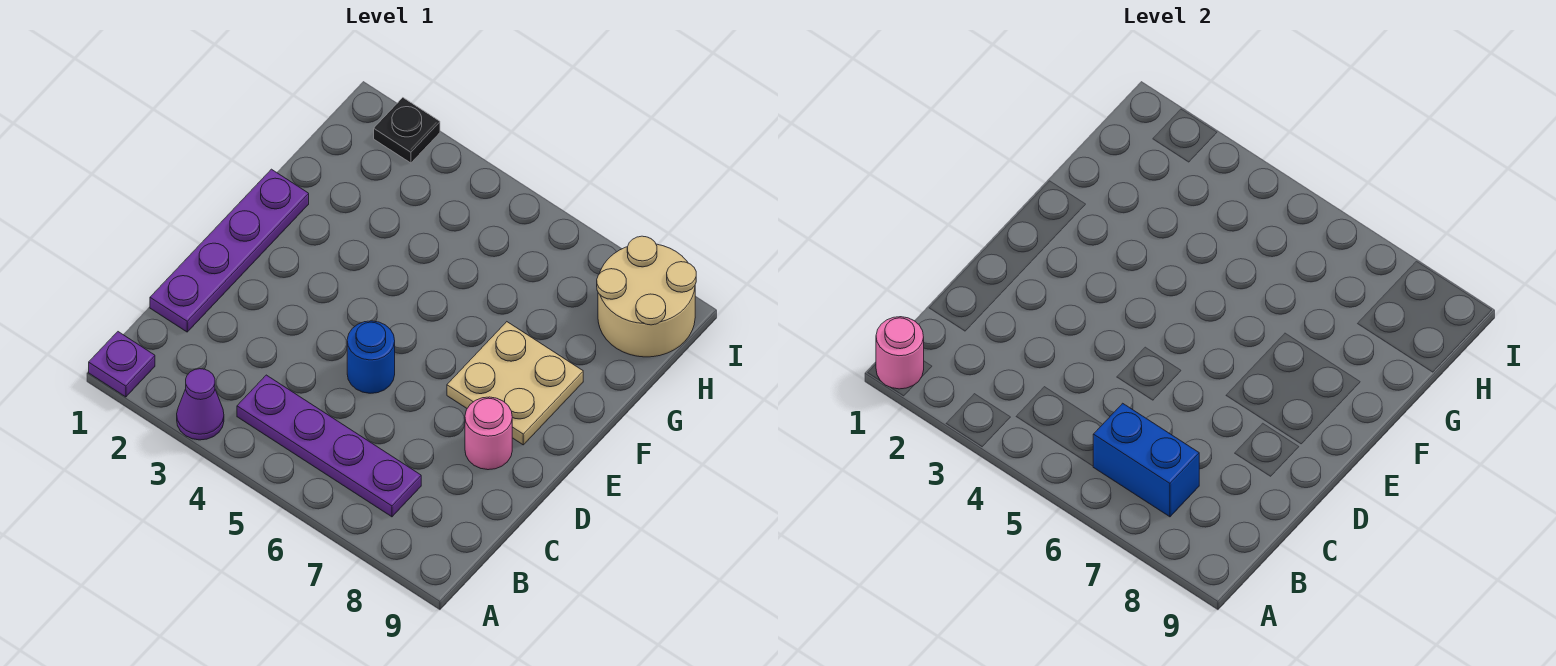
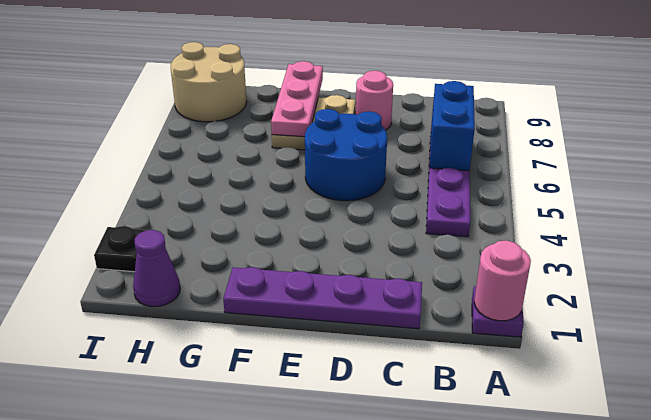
purple cone A3 level 1 -> purple cone H1 level 1
blue round brick D5 level 1 -> blue round brick D5:E6 level 1
none -> pink plate F7:F9 level 2

